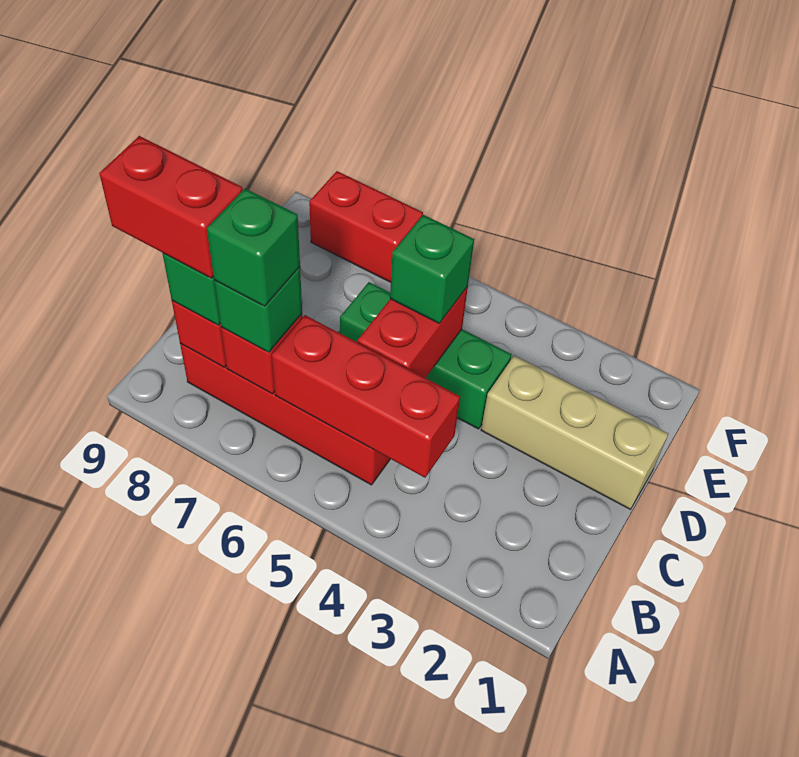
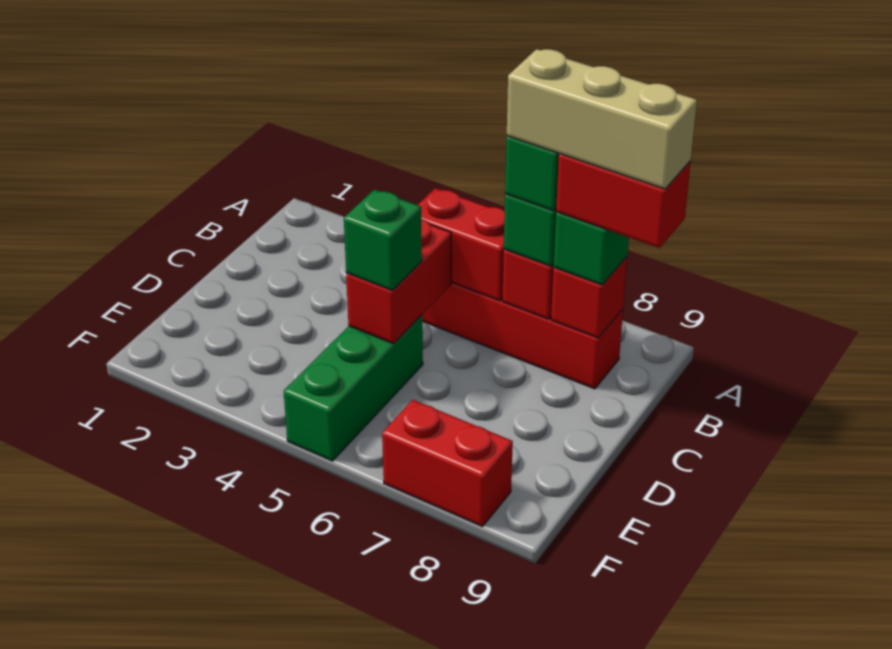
red brick B4:B6 level 2 -> red brick B5:B6 level 2
tan brick D1:D3 level 1 -> tan brick B7:B9 level 5
green brick D4:D6 level 1 -> green brick D5:F5 level 1

